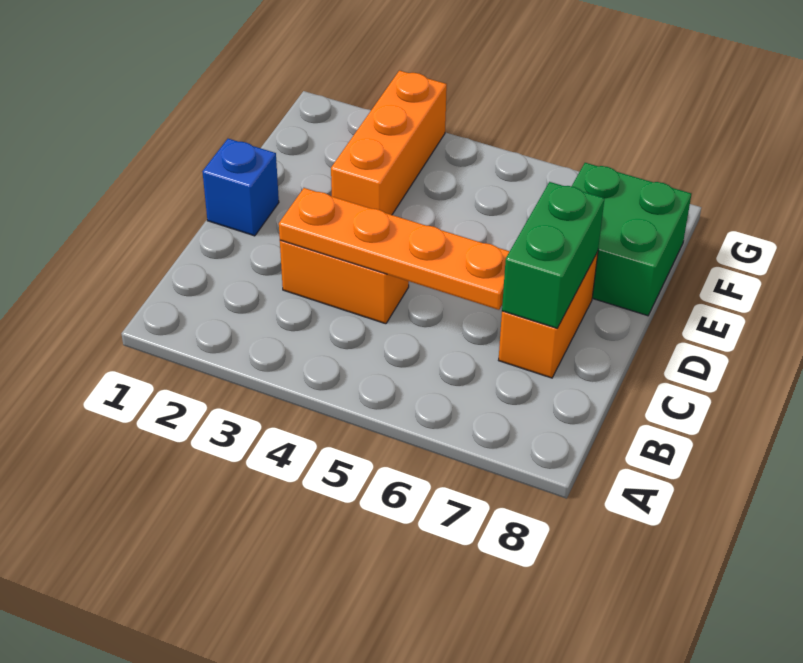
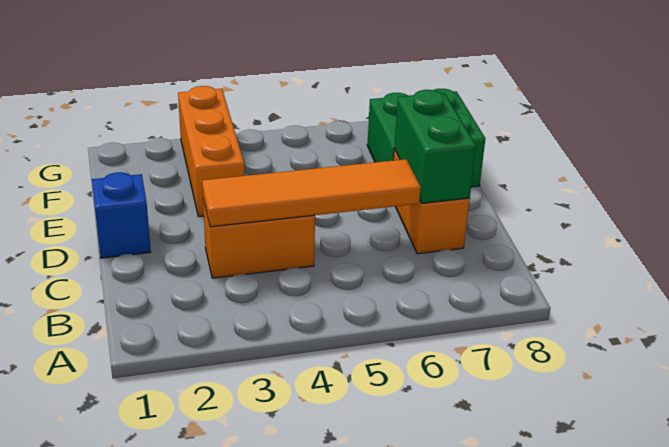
orange plate C3:C6 level 2 -> orange tile C3:C6 level 2

